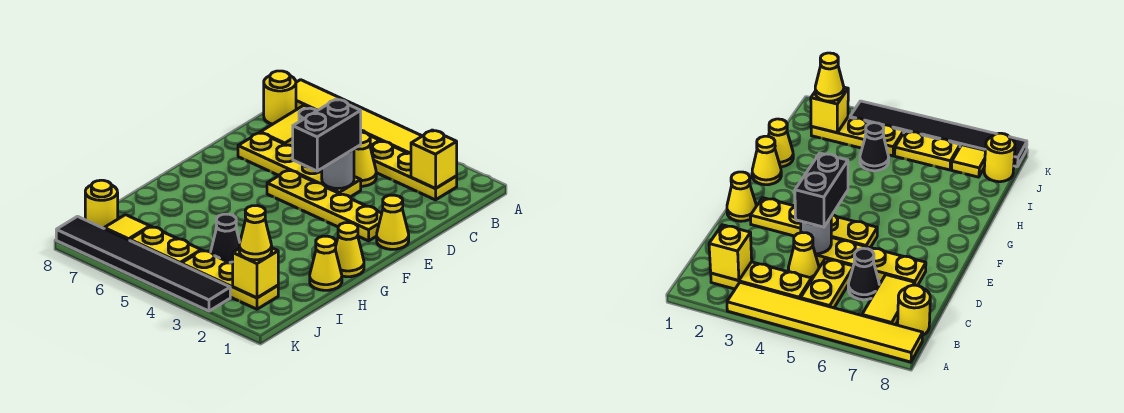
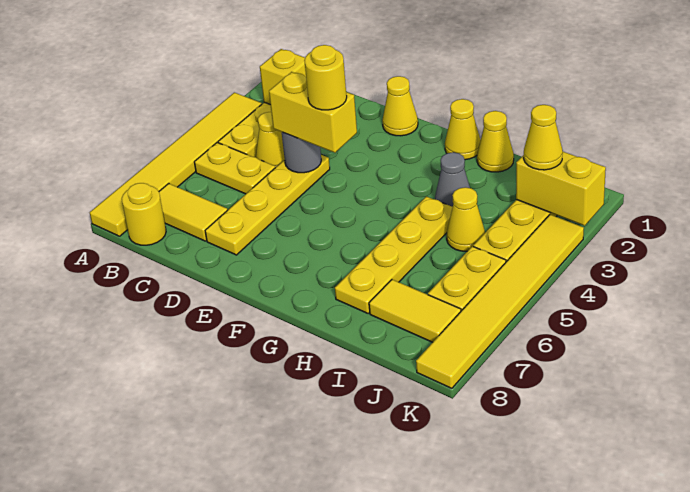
black cone C6 level 1 -> none
black brick D4:E4 level 3 -> yellow brick D4:E4 level 3
yellow plate E2:E5 level 1 -> yellow plate H4:H7 level 1
none -> grey cone H3 level 1
black cone I4 level 1 -> yellow cone I4 level 1
yellow brick J2 level 2 -> yellow brick J2:K2 level 2
yellow tile J7 level 1 -> yellow tile I7:J7 level 1
yellow round brick J8 level 1 -> yellow round brick E4 level 4
black tile K3:K8 level 1 -> yellow tile K3:K8 level 1

